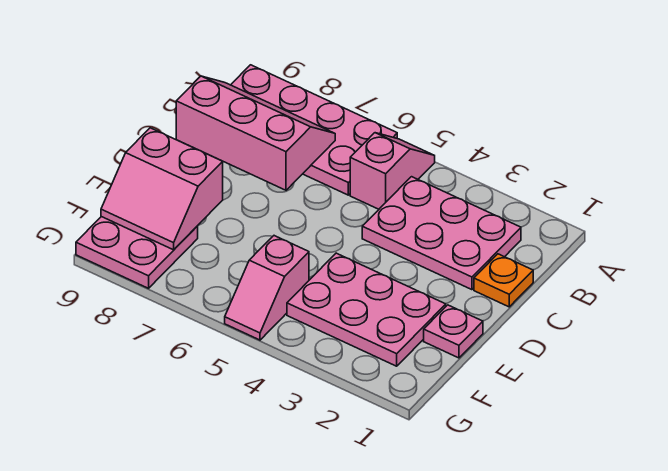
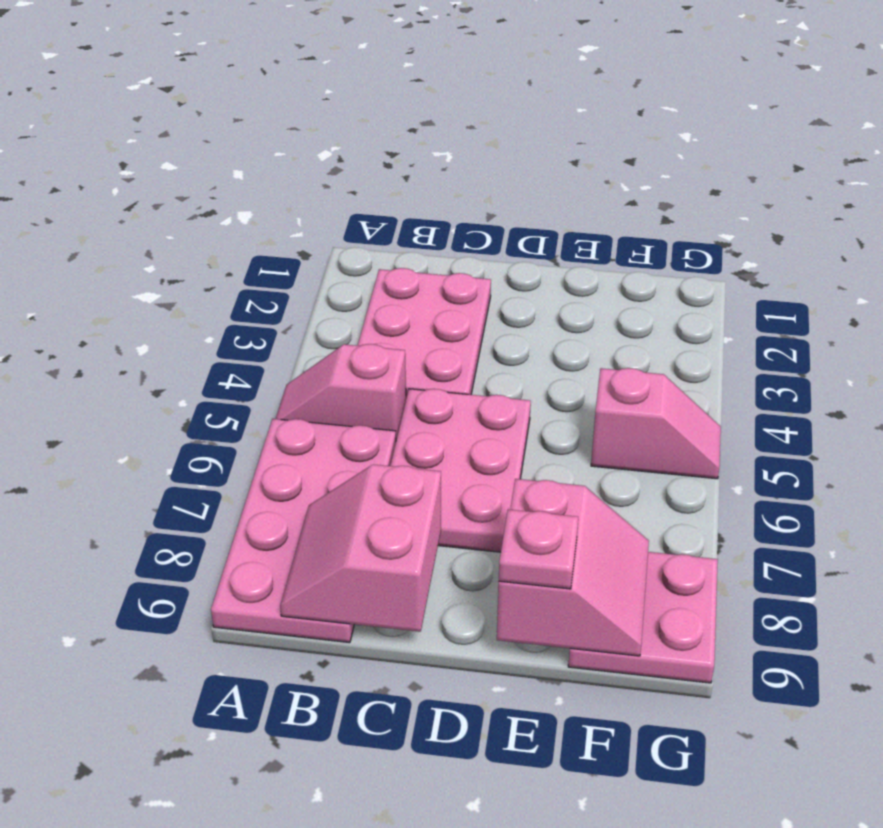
pink slope B7:C9 level 2 top C -> pink slope B8:C9 level 2 top C
orange plate C1 level 1 -> none
pink plate E1 level 1 -> pink plate E9 level 3
pink plate E2:F4 level 1 -> pink plate C5:D7 level 1

